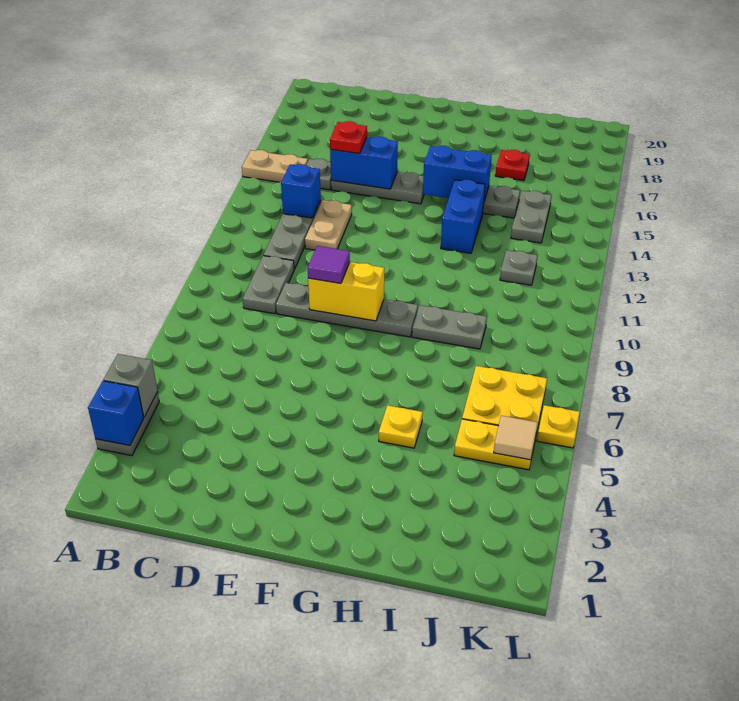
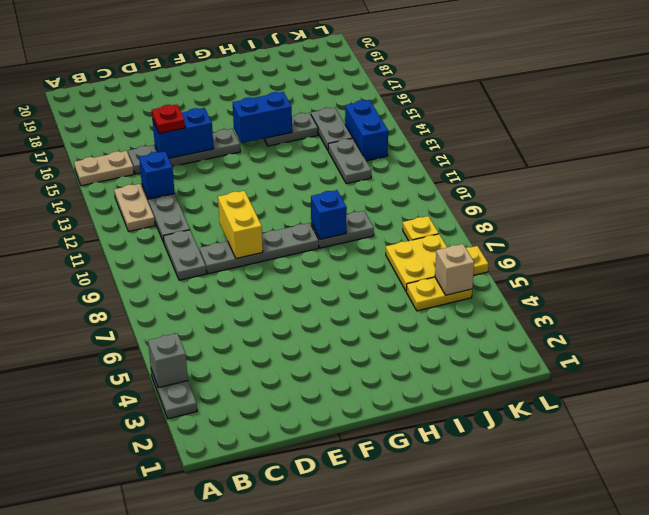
blue brick A3 level 2 -> blue brick H9 level 2
tan plate D12:D13 level 1 -> tan plate B12:B13 level 1
yellow brick E9:F9 level 2 -> yellow brick E9:E10 level 2
purple tile E9 level 3 -> none
yellow plate H5 level 1 -> yellow plate K8 level 1
blue brick H13:H14 level 1 -> blue brick K13:K14 level 1
red plate I17 level 1 -> none
grey plate J12 level 1 -> grey plate J12:J13 level 1
tan tile K5 level 2 -> tan brick K5 level 2

